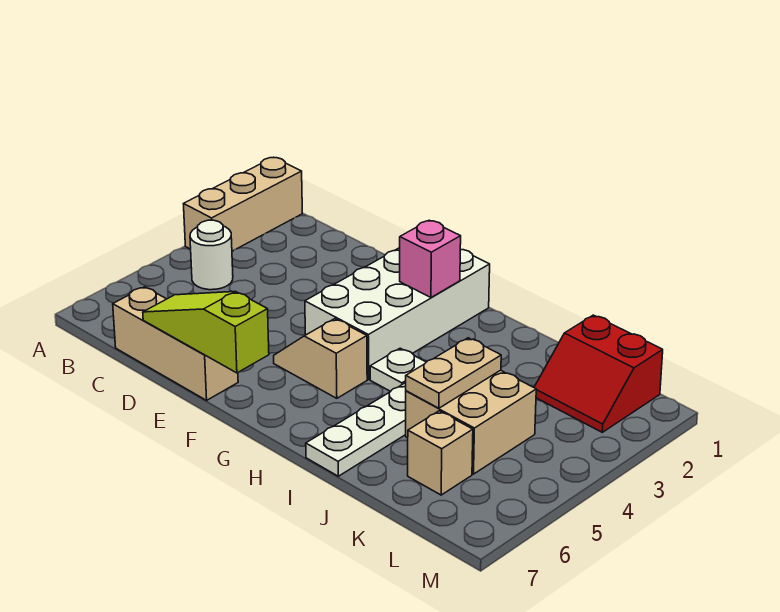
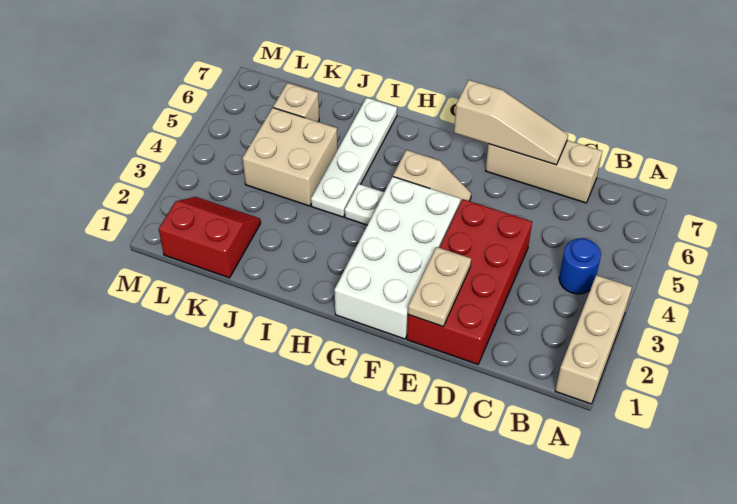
white round brick B4 level 1 -> blue round brick B4 level 1
none -> red brick D1:E4 level 1
lime slope D7:F7 level 2 top F -> tan slope D7:F7 level 2 top F
pink brick G2 level 2 -> none
tan plate J4:J5 level 2 -> tan plate E1:E2 level 2

